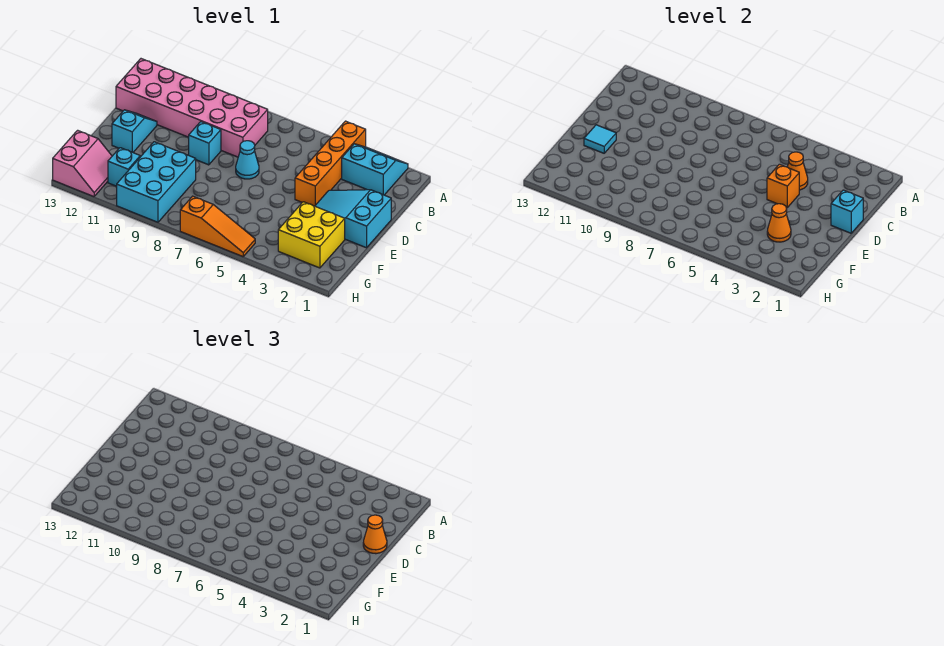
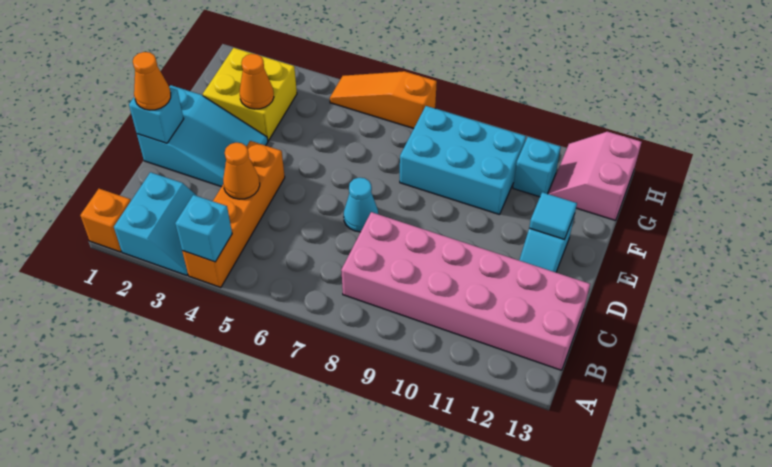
cyan slope A2:B3 level 1 top B -> cyan slope A2:B3 level 1 top 2
orange brick D4 level 2 -> orange brick A1 level 1
cyan brick D9 level 1 -> cyan brick A4 level 2
cyan brick F9:H10 level 1 -> cyan brick F8:G10 level 1

